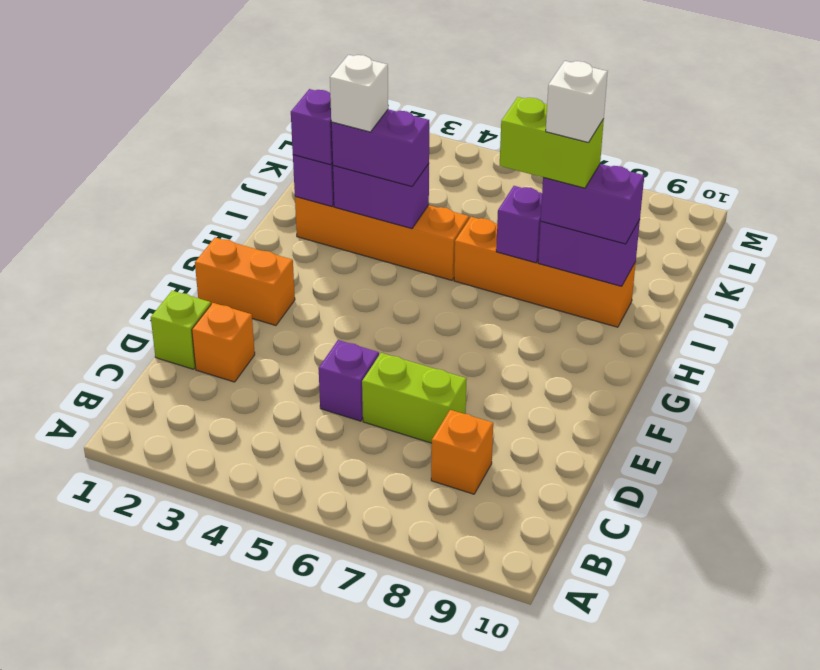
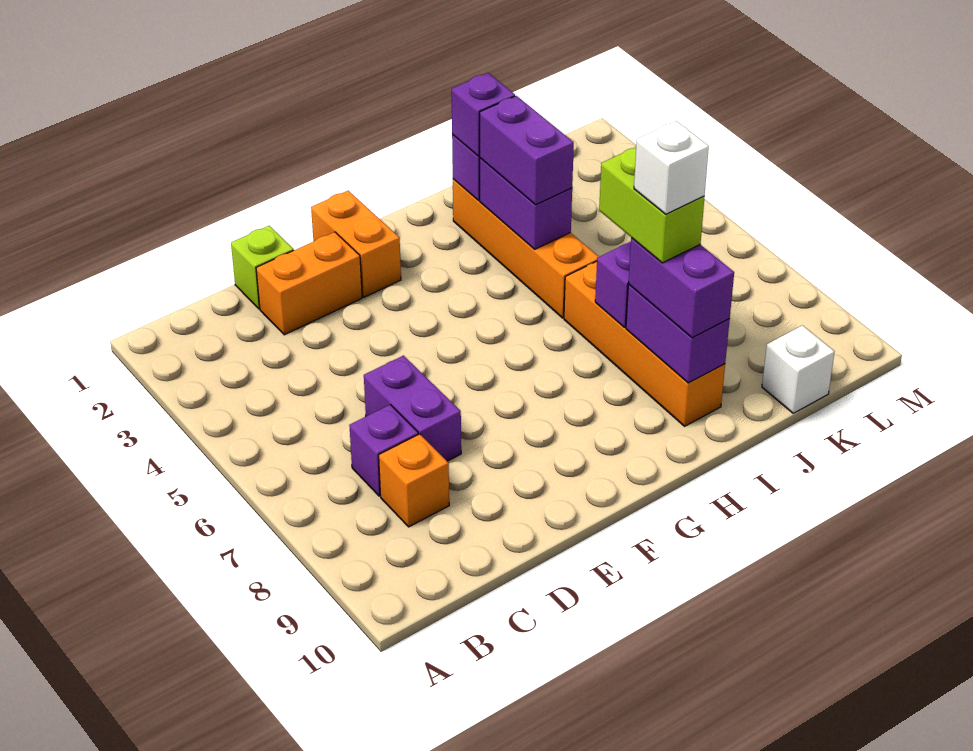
orange brick D2 level 1 -> orange brick D2:E2 level 1
purple brick D5 level 1 -> purple brick C7 level 1
lime brick D6:D7 level 1 -> purple brick D6:D7 level 1
white brick I3 level 4 -> white brick K10 level 1

